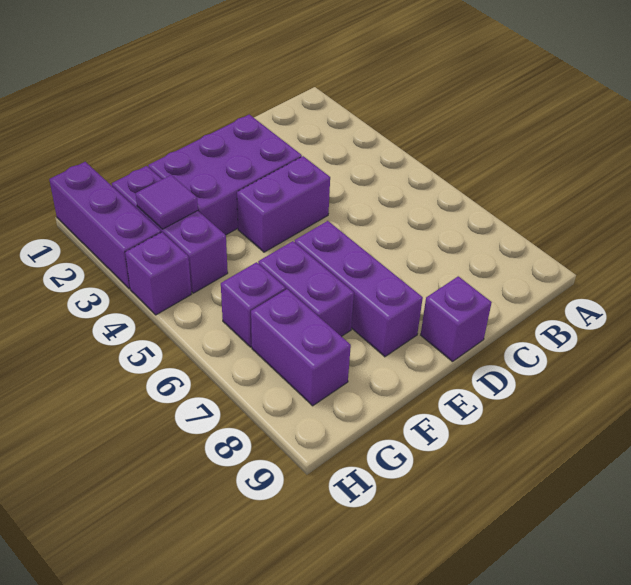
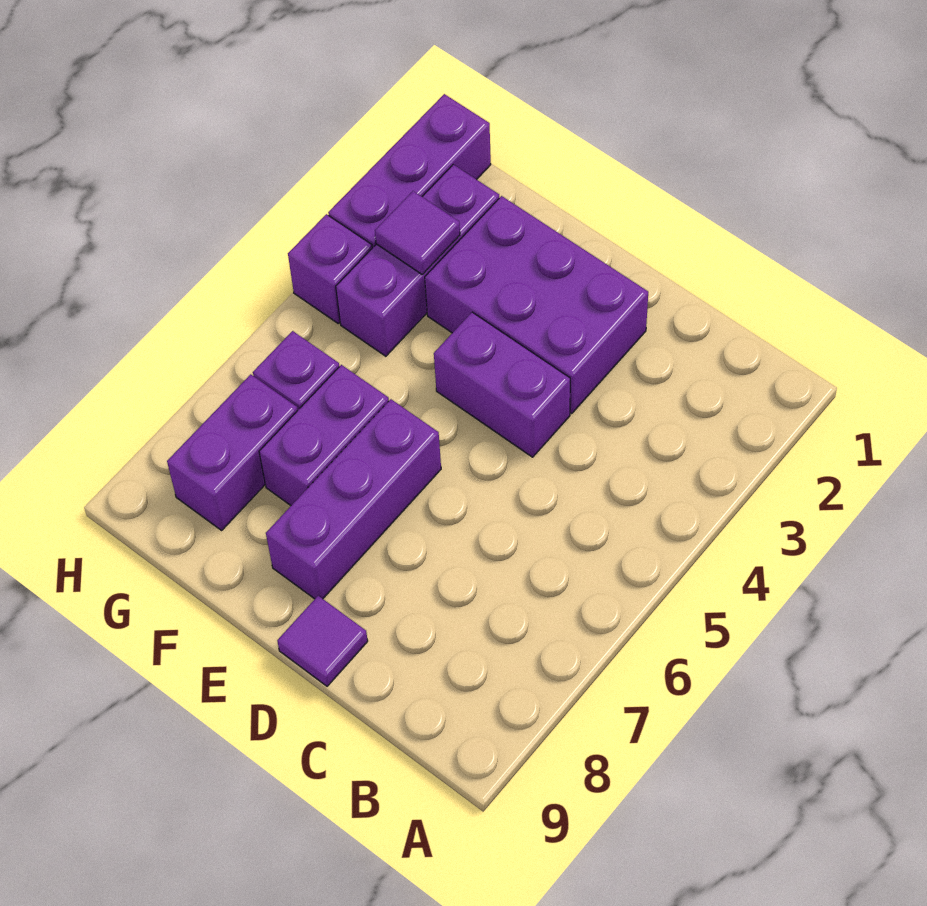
purple brick D9 level 1 -> purple tile D9 level 1

